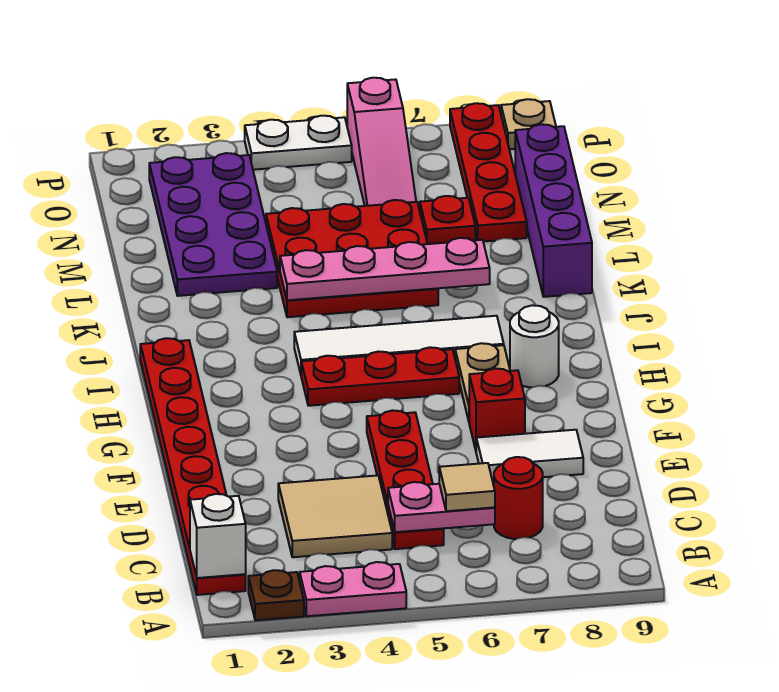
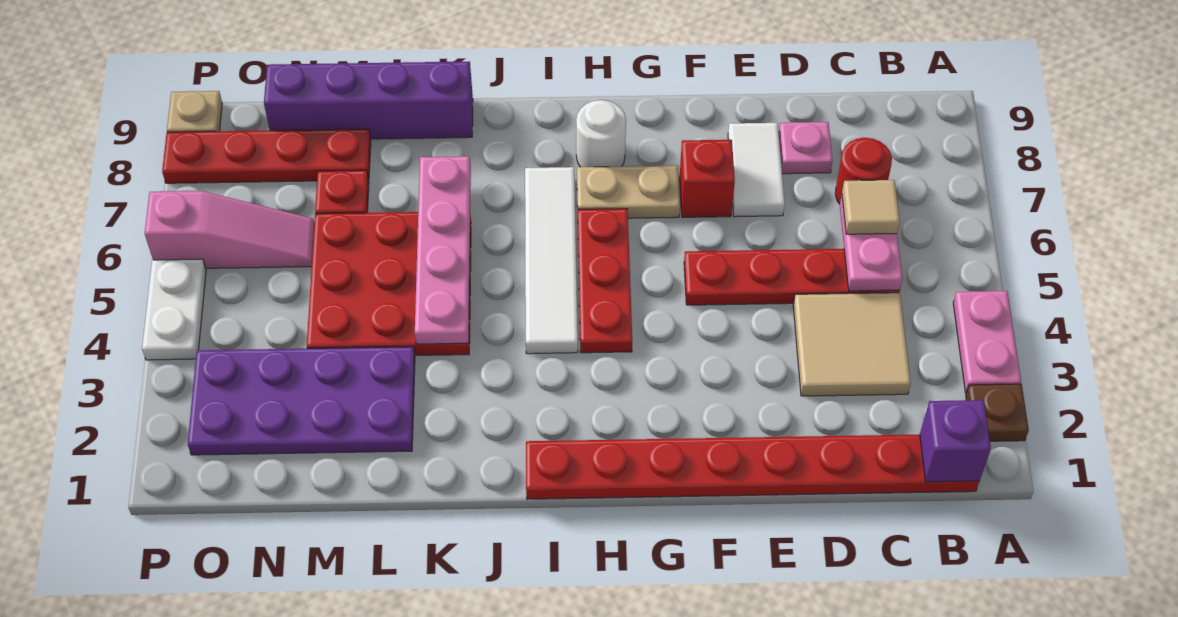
white brick B1 level 2 -> purple brick B1 level 2
none -> pink plate D8 level 1

